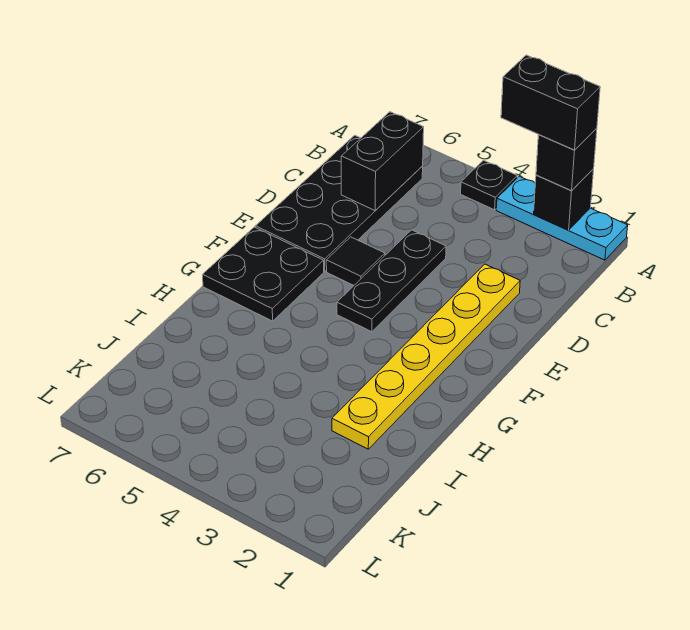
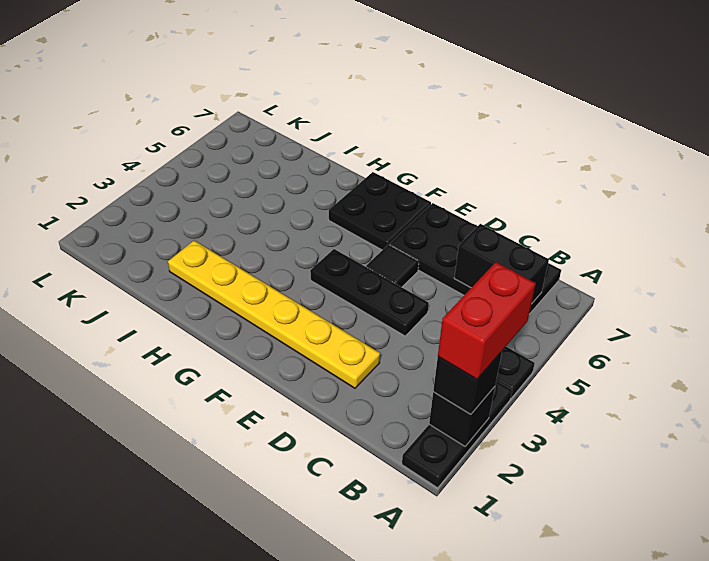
cyan plate A1:A3 level 1 -> black plate A1:A3 level 1
black brick A2:A3 level 4 -> red brick A2:A3 level 4

